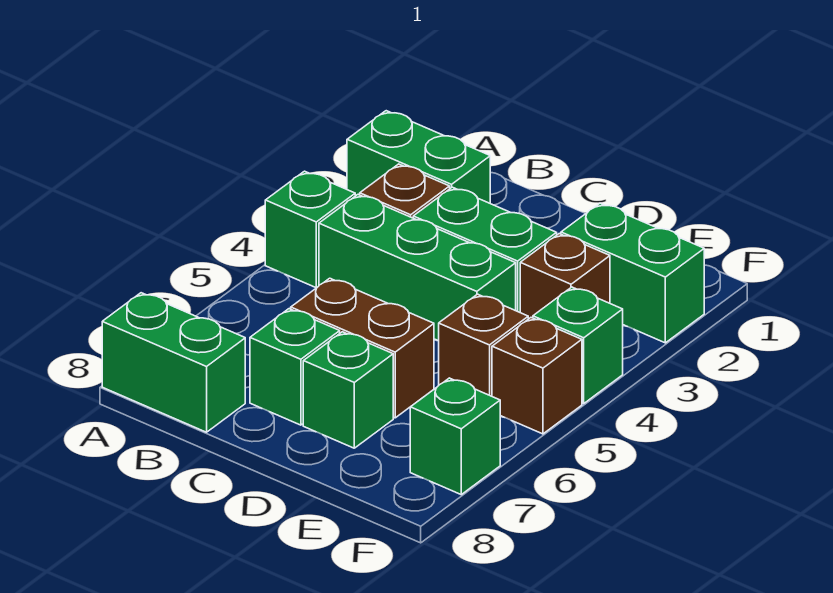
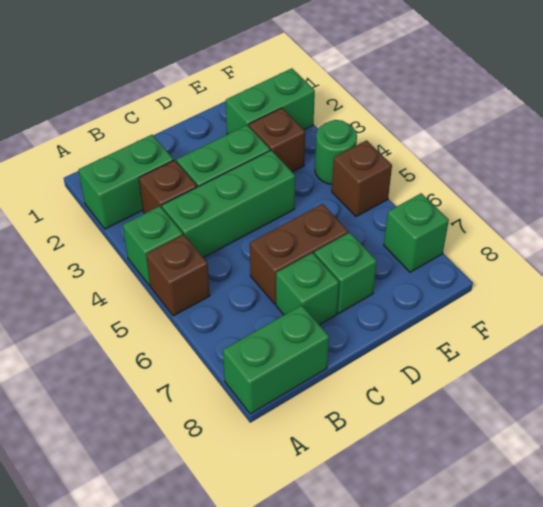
brown brick E5 level 1 -> brown brick A5 level 1
green brick F4 level 1 -> green round brick F4 level 1

